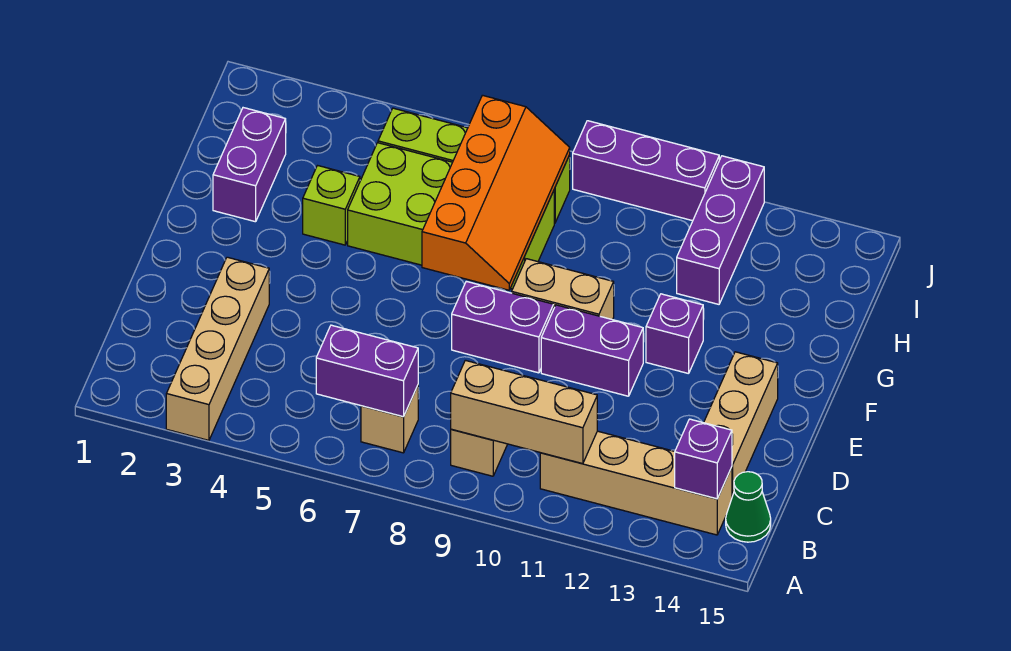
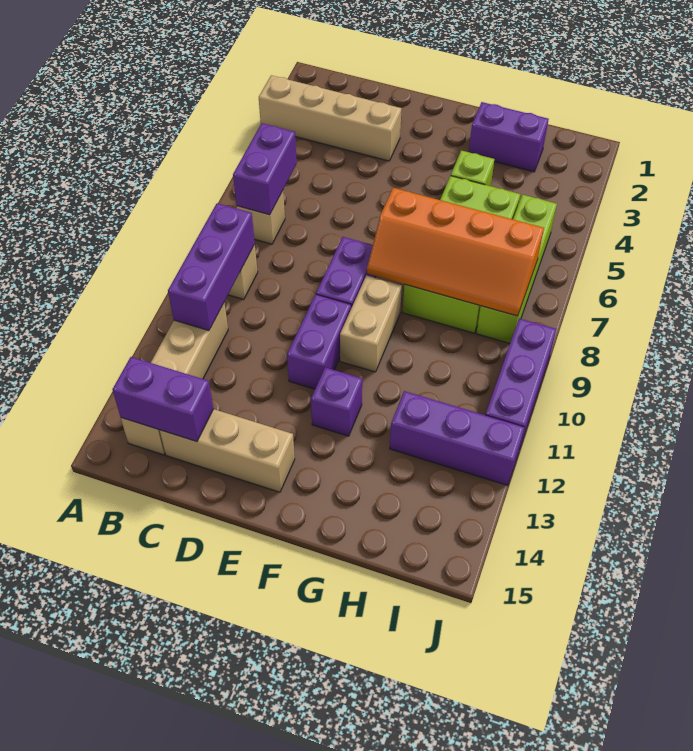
tan brick B9:B11 level 2 -> purple brick B9:B11 level 2
purple brick B14 level 2 -> purple brick B14:C14 level 2
green cone B15 level 1 -> none

